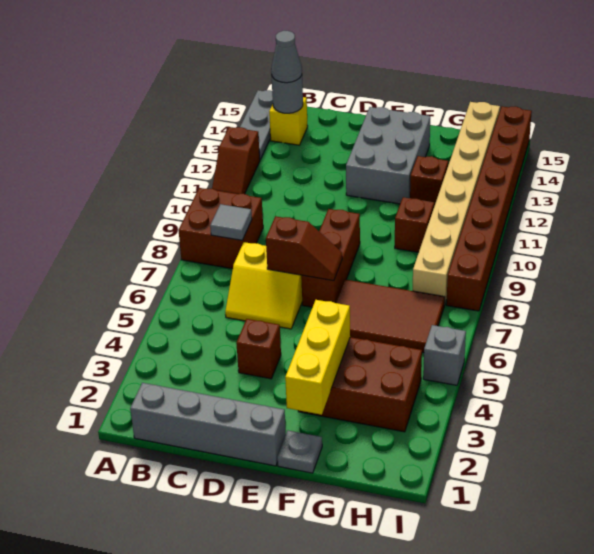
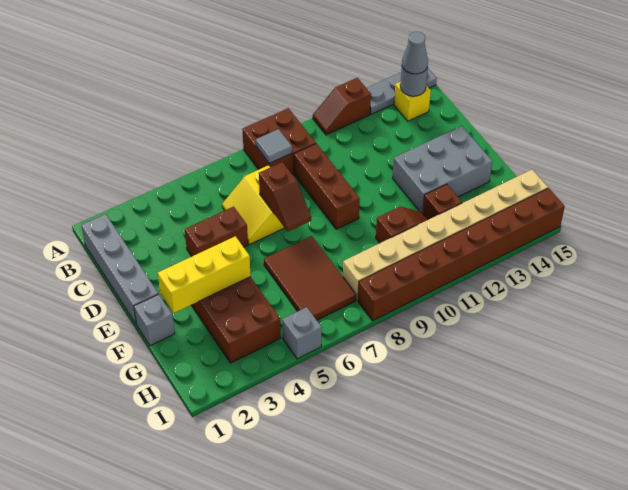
brown brick D4 level 1 -> brown brick D4:D5 level 1
brown brick E7:E9 level 1 -> brown brick C9:E9 level 1
grey plate F1 level 1 -> grey brick F1 level 1

